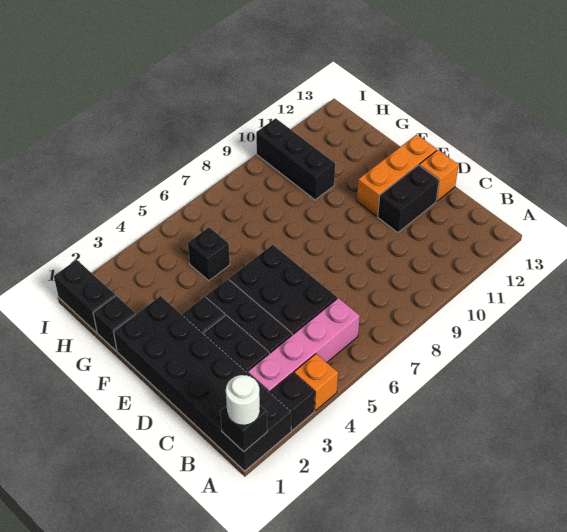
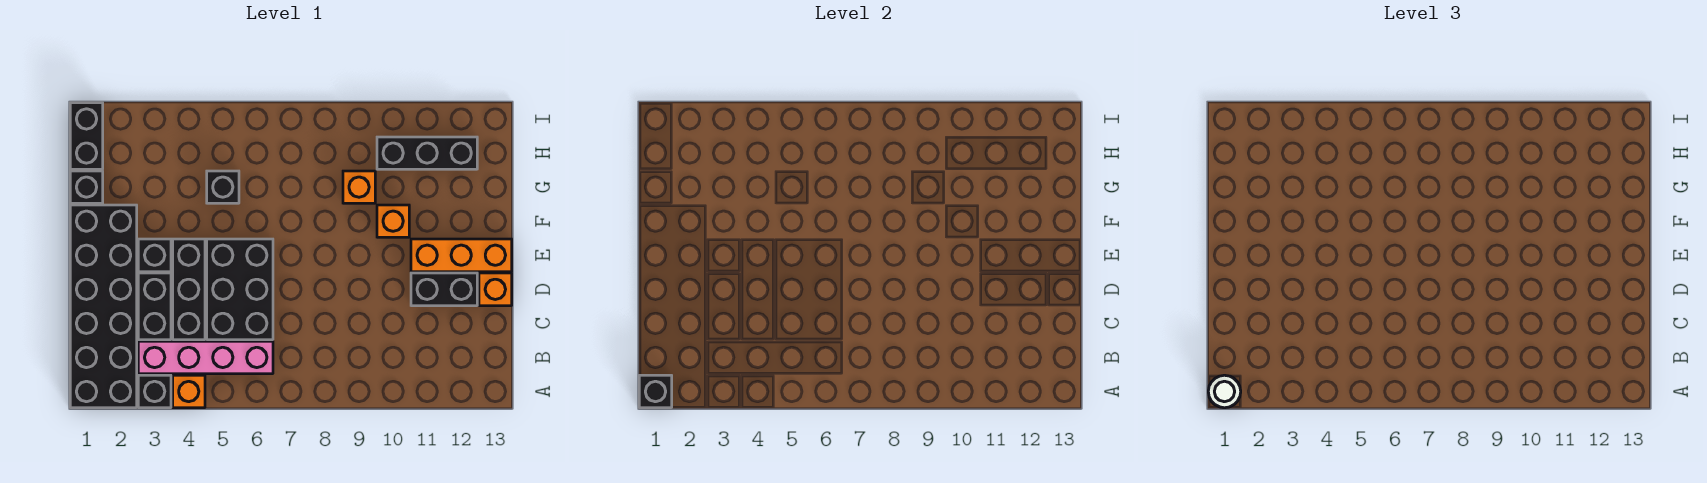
none -> orange brick F10 level 1
none -> orange brick G9 level 1
black brick G10:I10 level 1 -> black brick H10:H12 level 1

